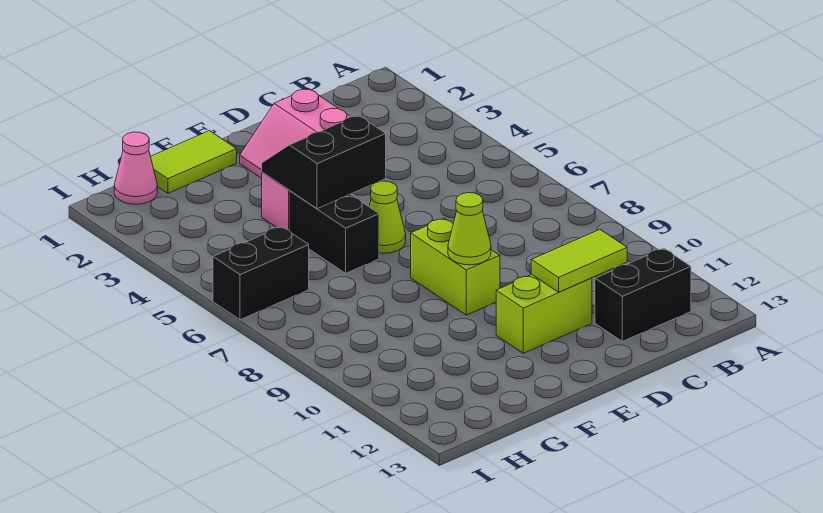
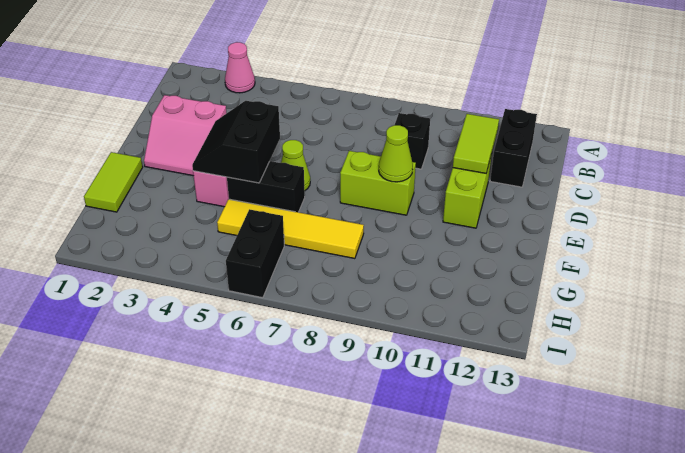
none -> black brick C9 level 1
none -> yellow tile G5:G8 level 1
pink cone H1 level 1 -> pink cone A3 level 1

